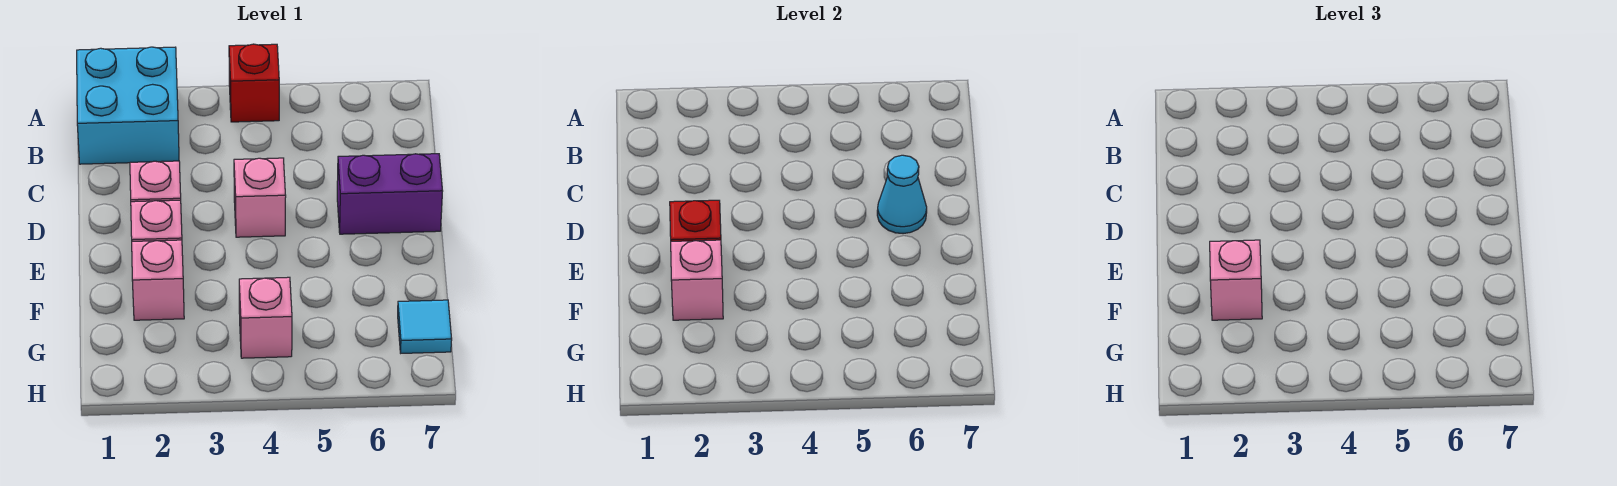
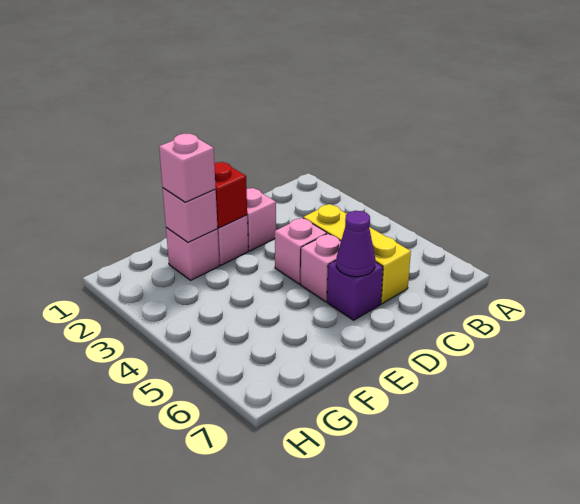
cyan brick A1:B2 level 1 -> none
red brick A4 level 1 -> none
none -> yellow brick C4:C6 level 1
purple brick D6:D7 level 1 -> purple brick D6 level 1
cyan cone D6 level 2 -> purple cone D6 level 2
pink brick G4 level 1 -> pink brick D5 level 1
cyan tile G7 level 1 -> none

